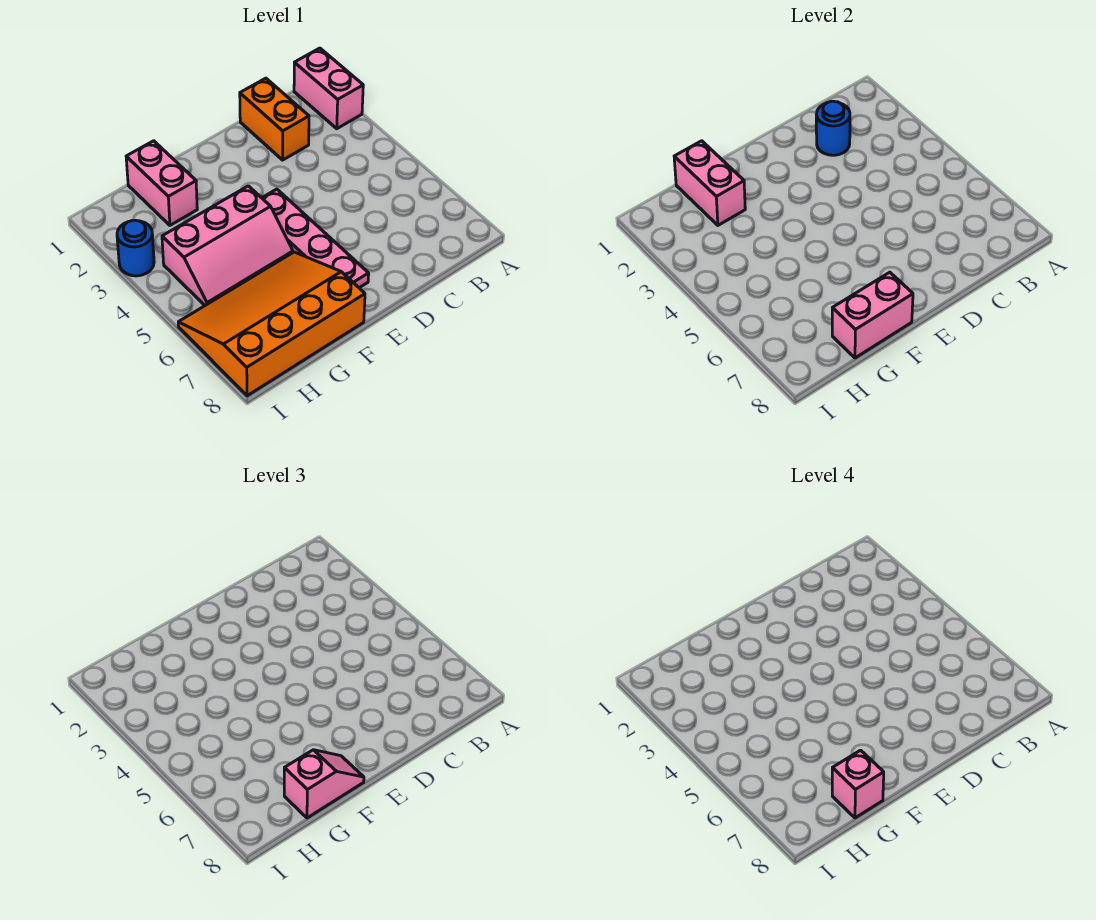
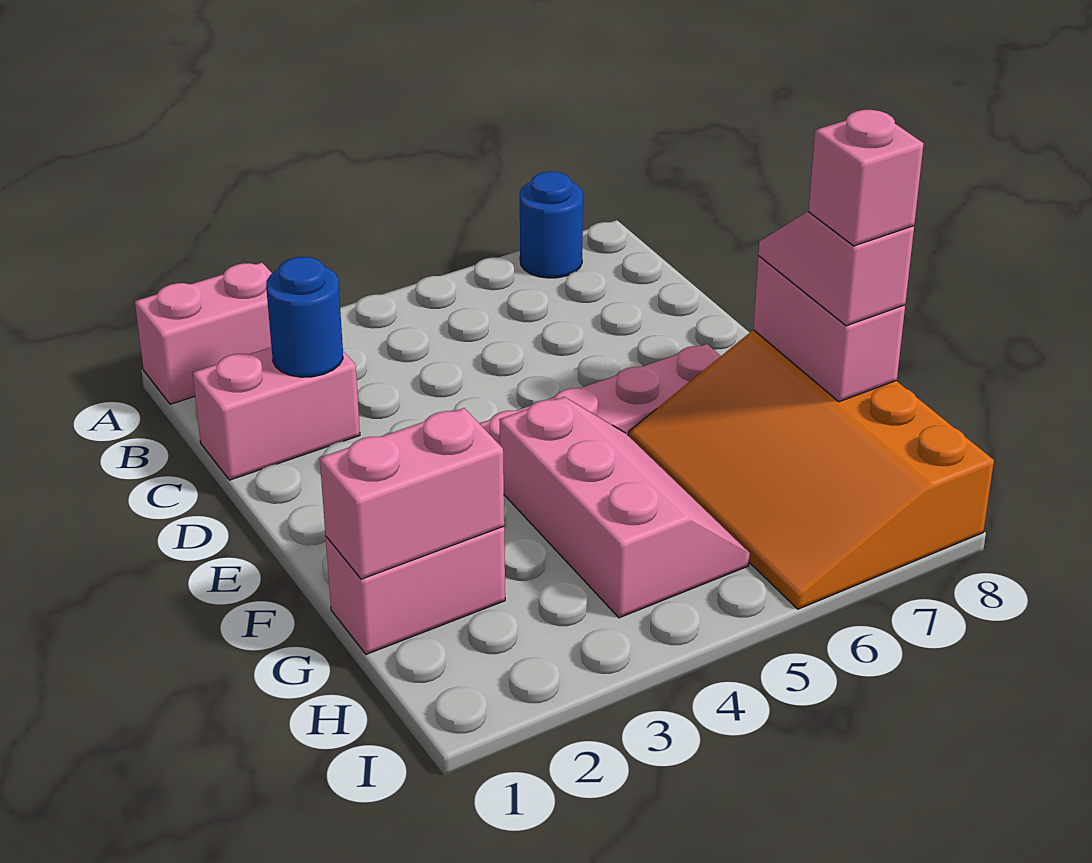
orange brick C1:C2 level 1 -> pink brick C1:C2 level 1
blue round brick I3 level 1 -> blue round brick A7 level 1

